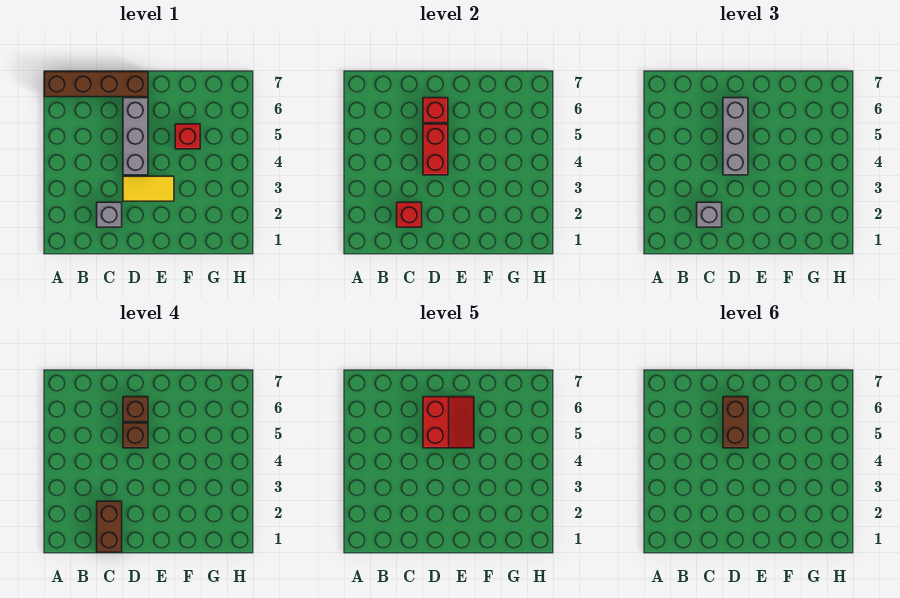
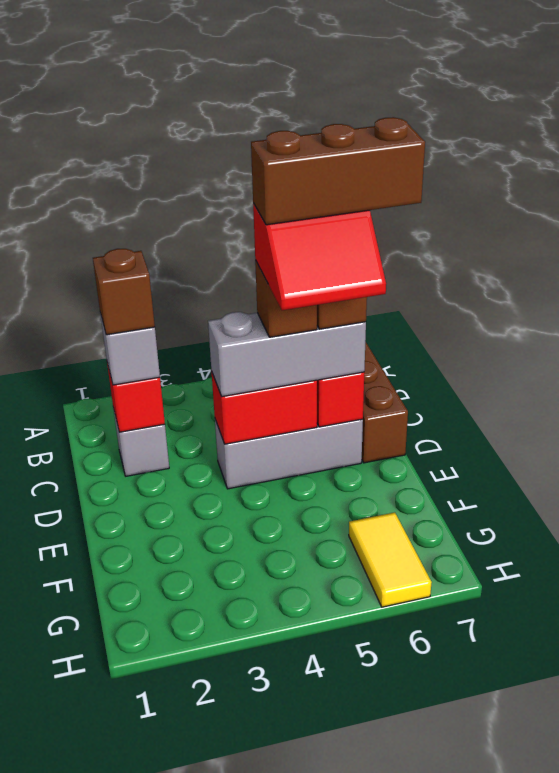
brown brick C1:C2 level 4 -> brown brick C2 level 4
yellow tile D3:E3 level 1 -> yellow tile G6:H6 level 1
brown brick D5:D6 level 6 -> brown brick D5:D7 level 6
red brick F5 level 1 -> none

